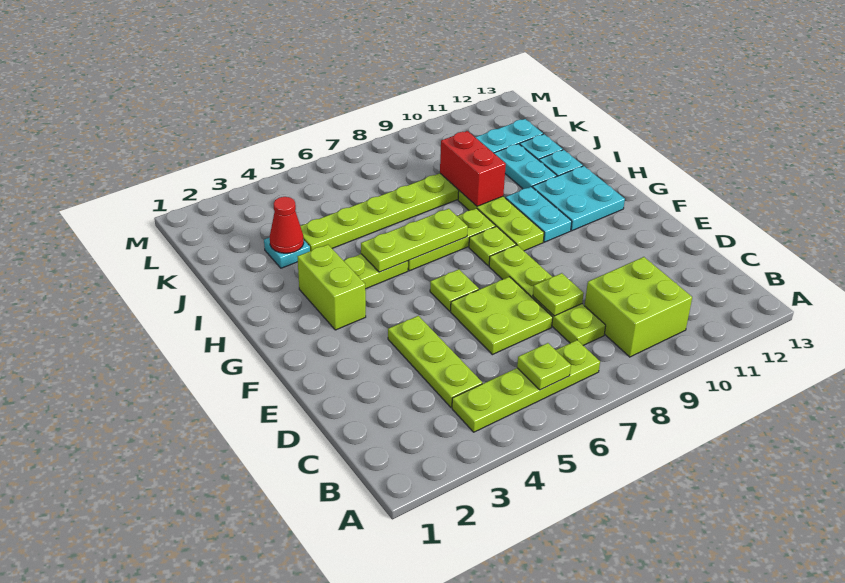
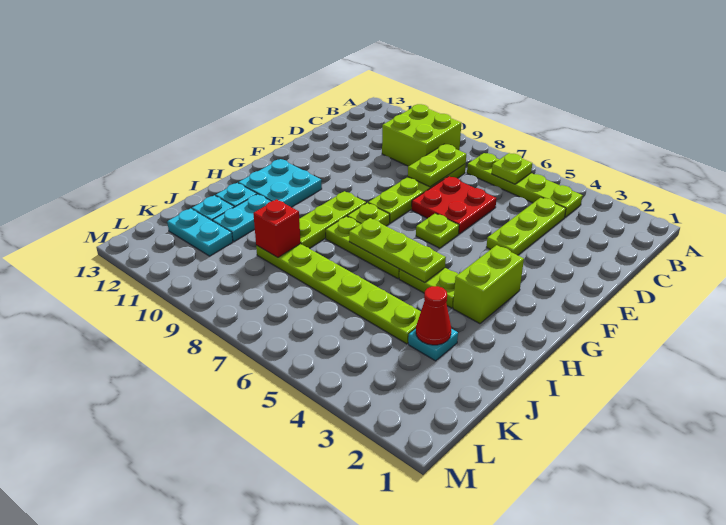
lime plate D6:E7 level 1 -> red plate D6:E7 level 1
lime plate D8 level 2 -> lime plate C8:D8 level 2
cyan plate G10:H10 level 1 -> none
red brick I9:J9 level 2 -> red brick J9 level 2

